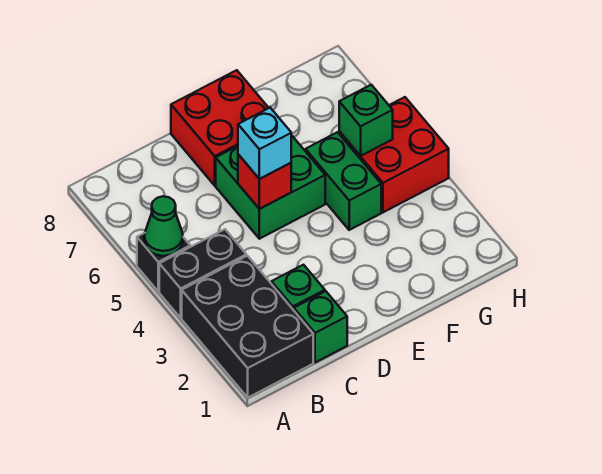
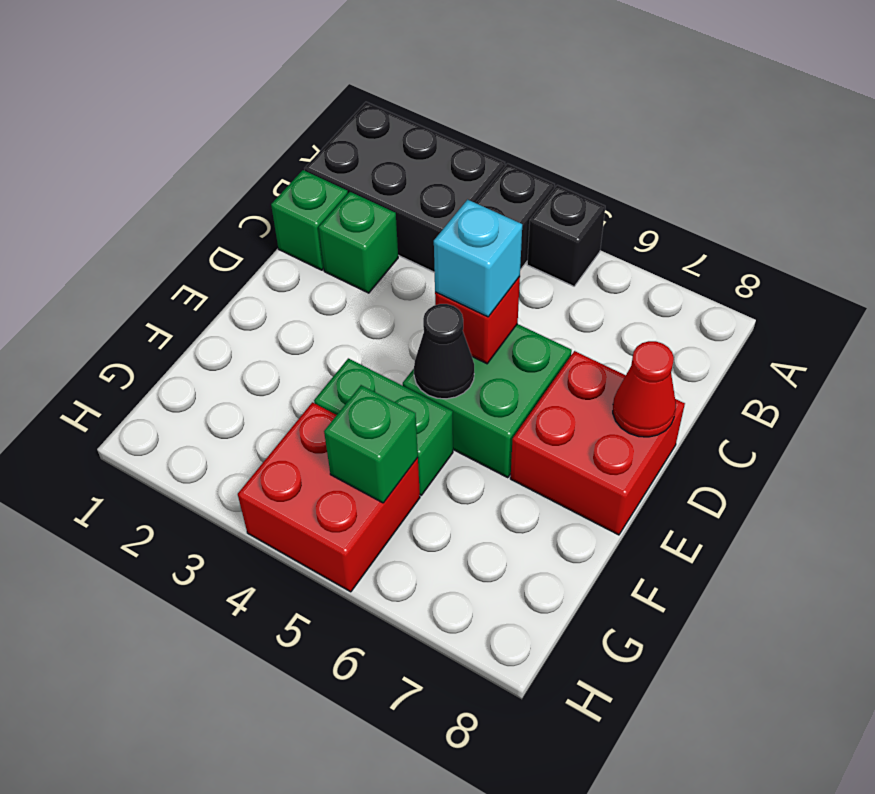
green cone A5 level 2 -> none
none -> red cone D8 level 2
none -> black cone E5 level 2

